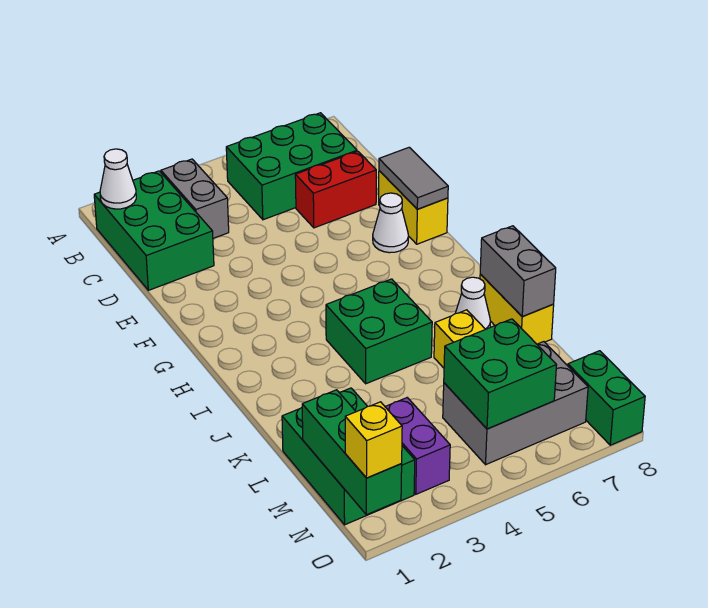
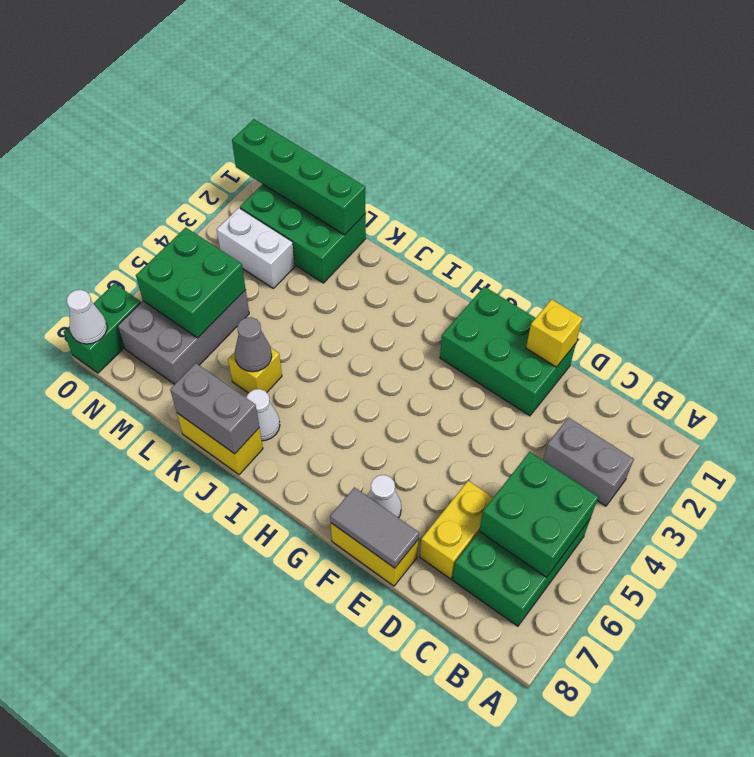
green brick B1:D2 level 1 -> green brick E1:G2 level 1
white cone B1 level 2 -> white cone O8 level 2
red brick D6:D7 level 1 -> yellow brick D6:D7 level 1
green brick I4:J5 level 1 -> green brick B5:C6 level 2
none -> grey cone K6 level 2
green brick M1:O1 level 2 -> green brick L1:O1 level 2
purple brick M3:N3 level 1 -> white brick M3:N3 level 1
green brick N8:O8 level 1 -> green brick O7:O8 level 1
yellow brick O1 level 3 -> yellow brick E1 level 2

